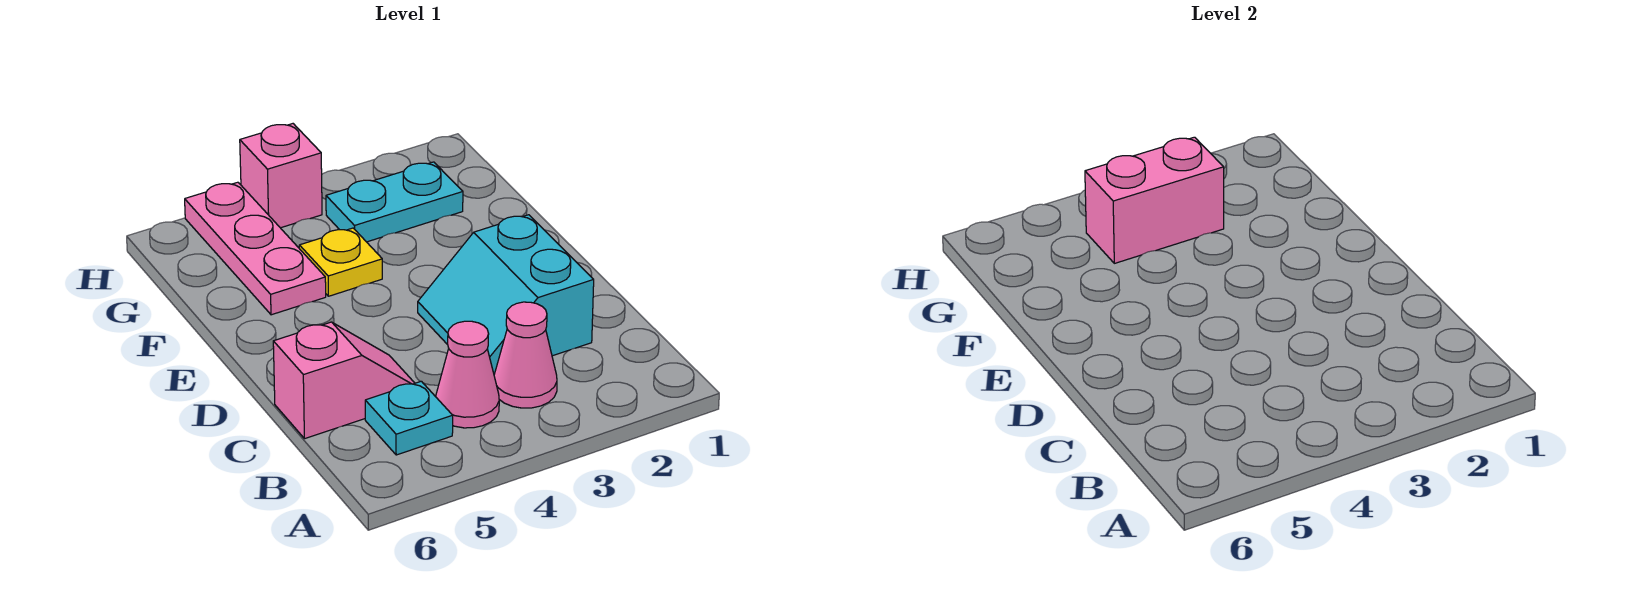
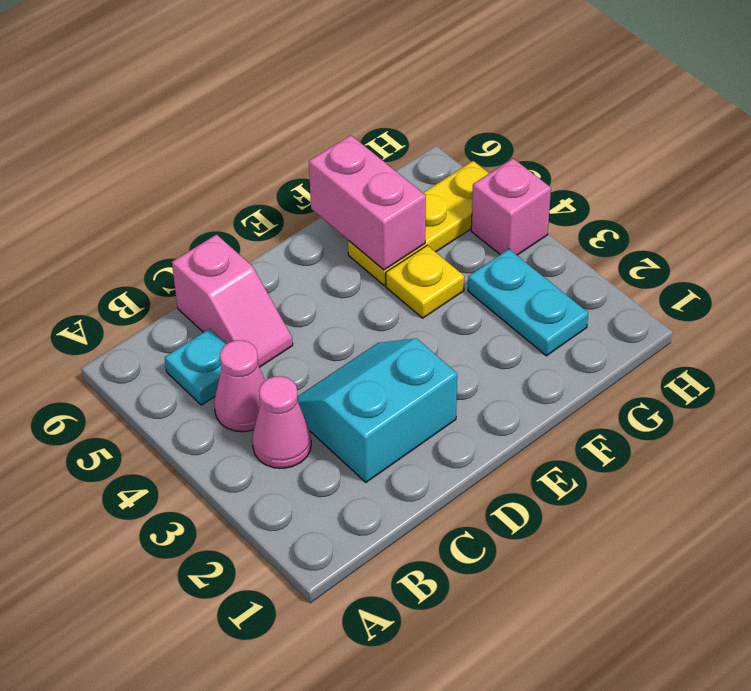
pink plate F5:H5 level 1 -> yellow plate F5:H5 level 1
pink brick G3:G4 level 2 -> pink brick F5:F6 level 2

